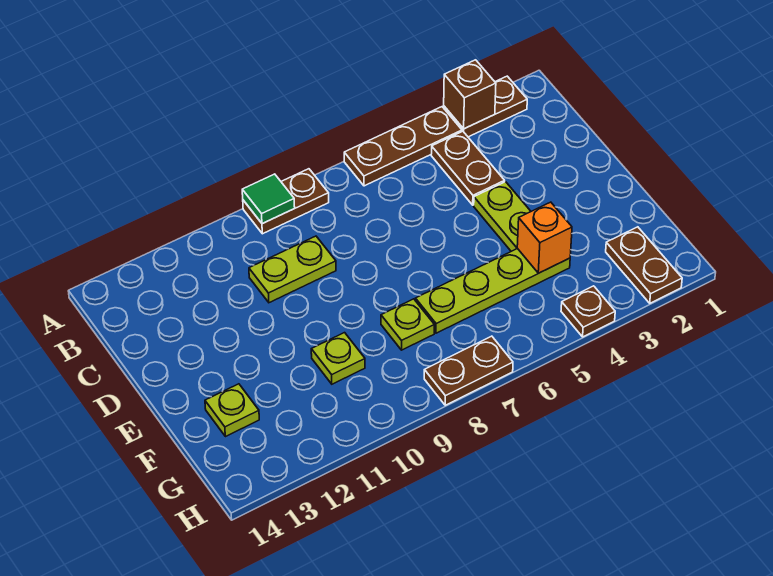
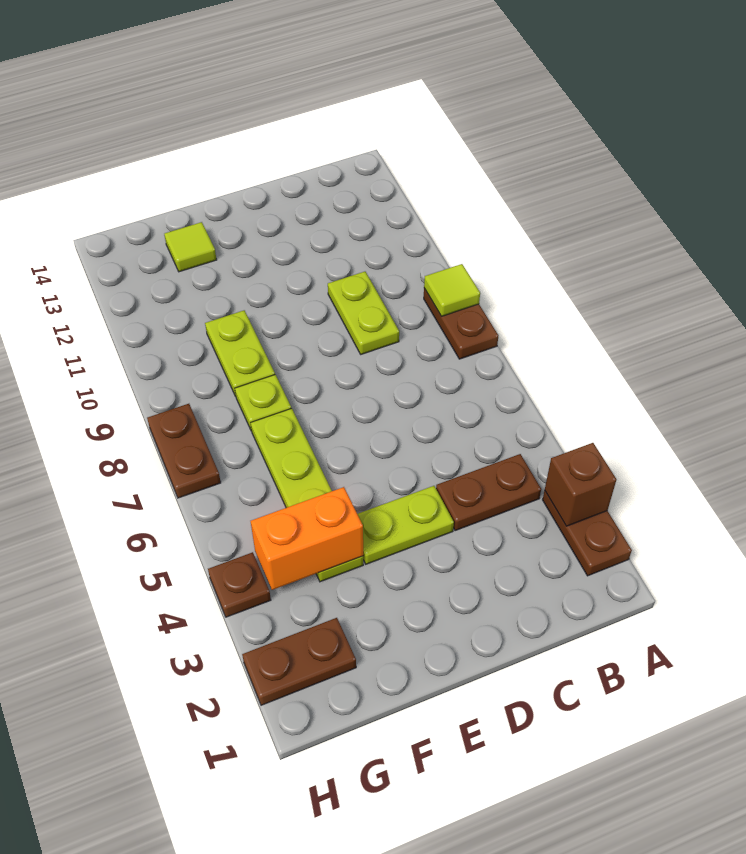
brown plate A4:A6 level 1 -> none
green tile A9 level 2 -> lime tile A9 level 2
orange brick F4 level 2 -> orange brick F4:G4 level 2
lime plate F10 level 1 -> lime plate F9:F10 level 1
lime plate F13 level 1 -> lime tile F13 level 1

